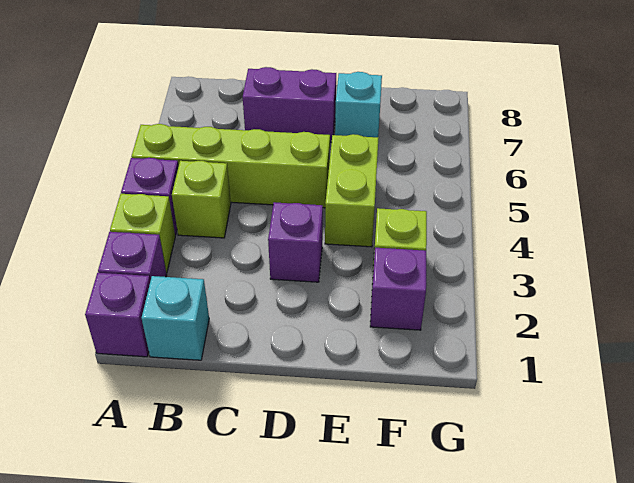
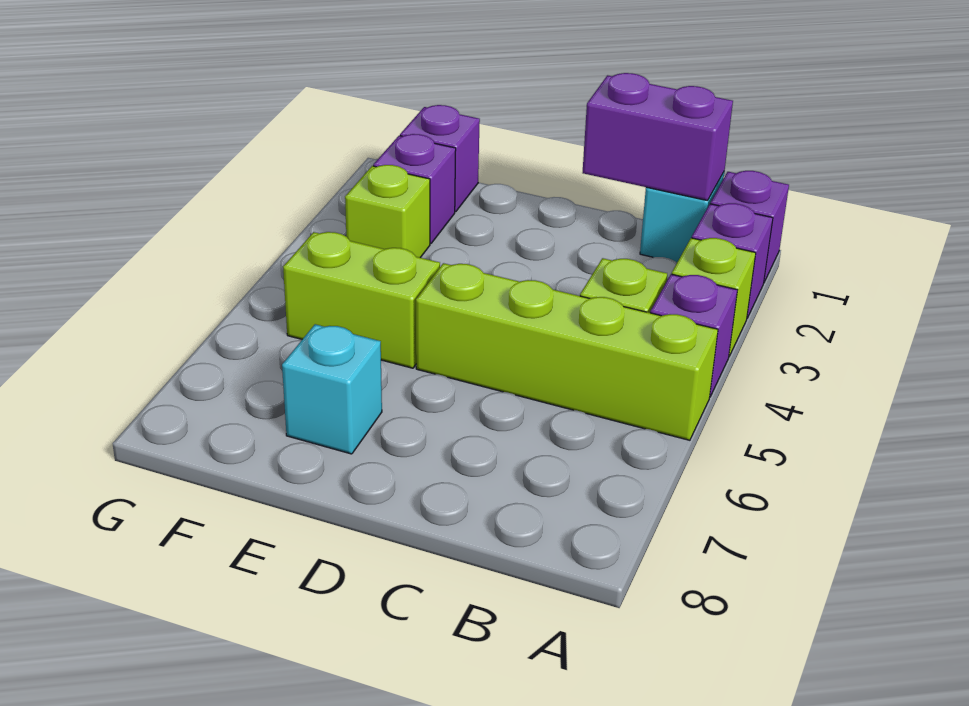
purple brick C7:D7 level 1 -> purple brick B1:C1 level 2
purple brick D3 level 1 -> purple brick F1 level 1
lime brick E4:E5 level 1 -> lime brick E5:F5 level 1

